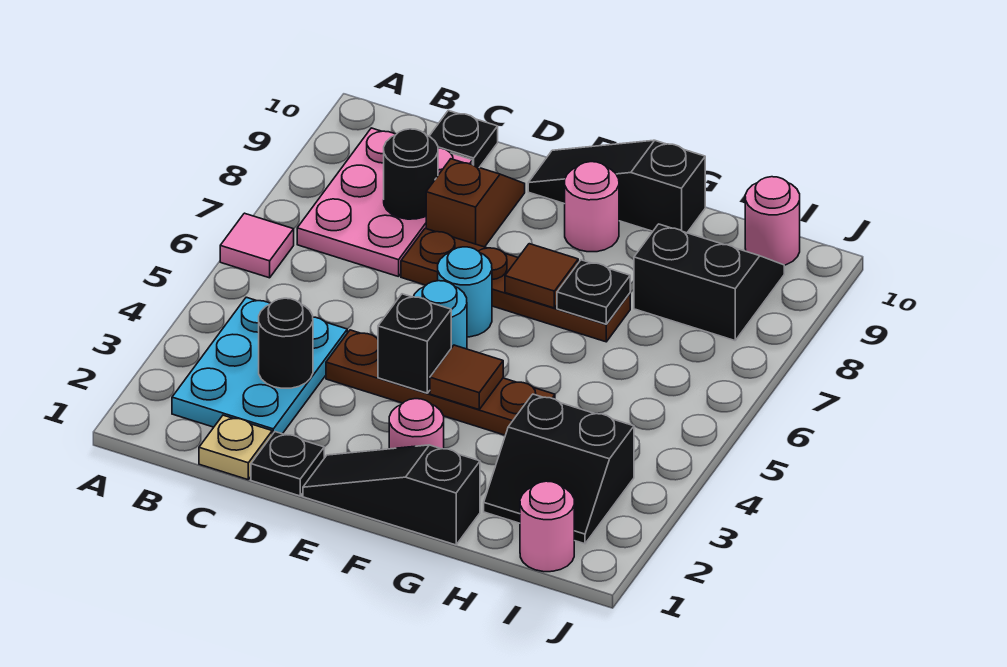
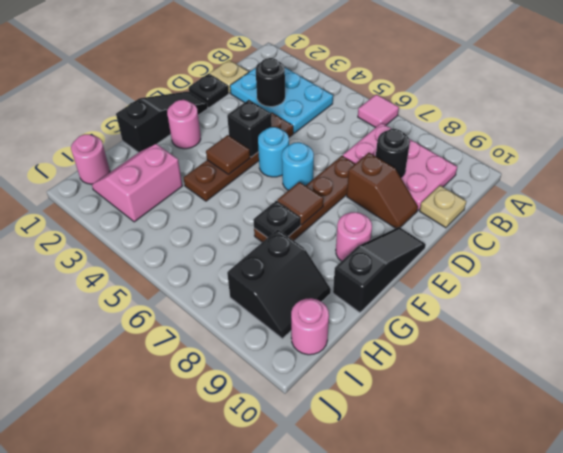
black plate C10 level 1 -> tan plate C10 level 1
black slope H2:I3 level 1 top 3 -> pink slope H2:I3 level 1 top 3

